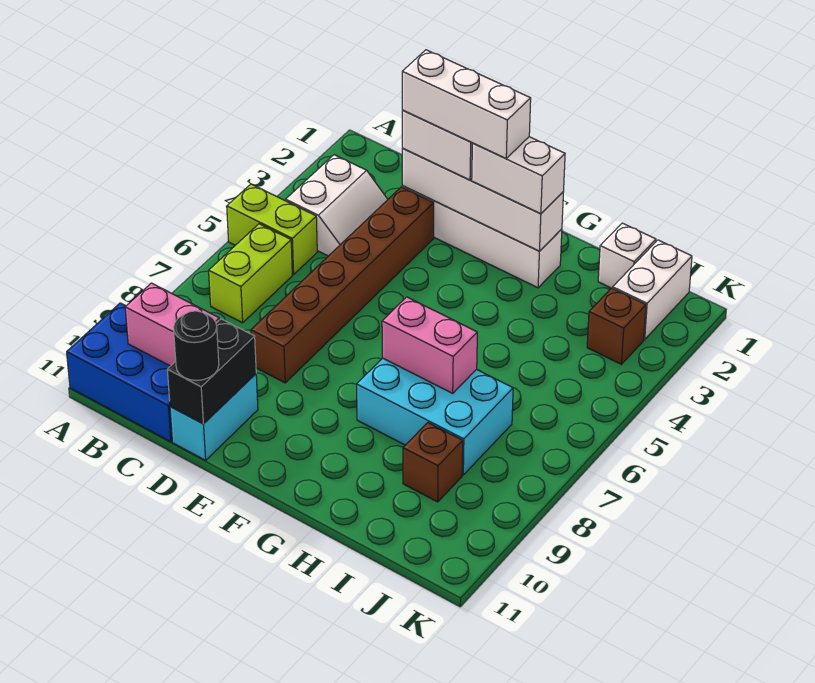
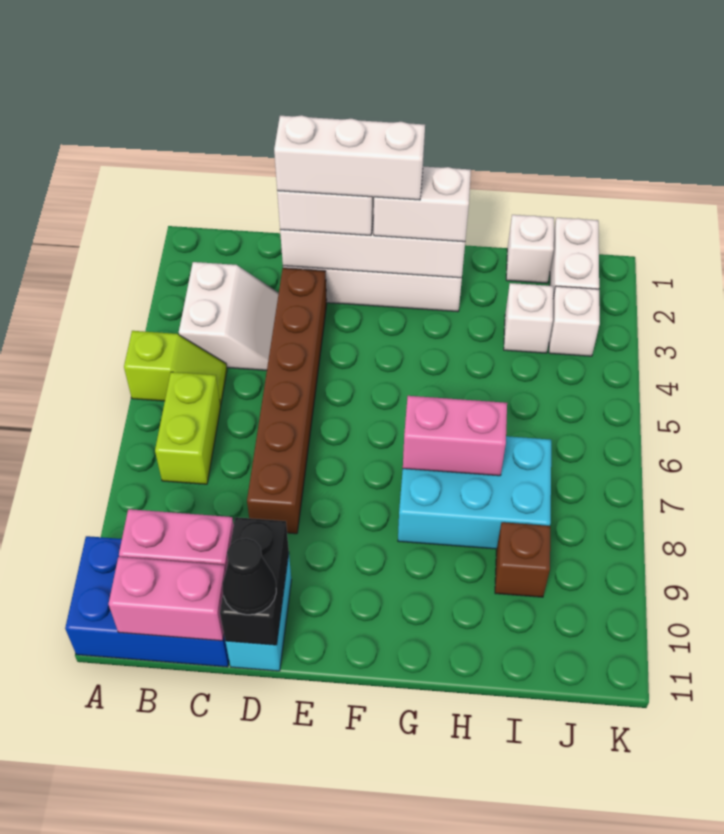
lime brick A5:B5 level 1 -> lime slope A5:B5 level 1 top A
none -> pink brick B11:C11 level 2
black round brick D11 level 3 -> black cone D11 level 3
none -> white brick I3 level 1
brown brick J3 level 1 -> white brick J3 level 1

